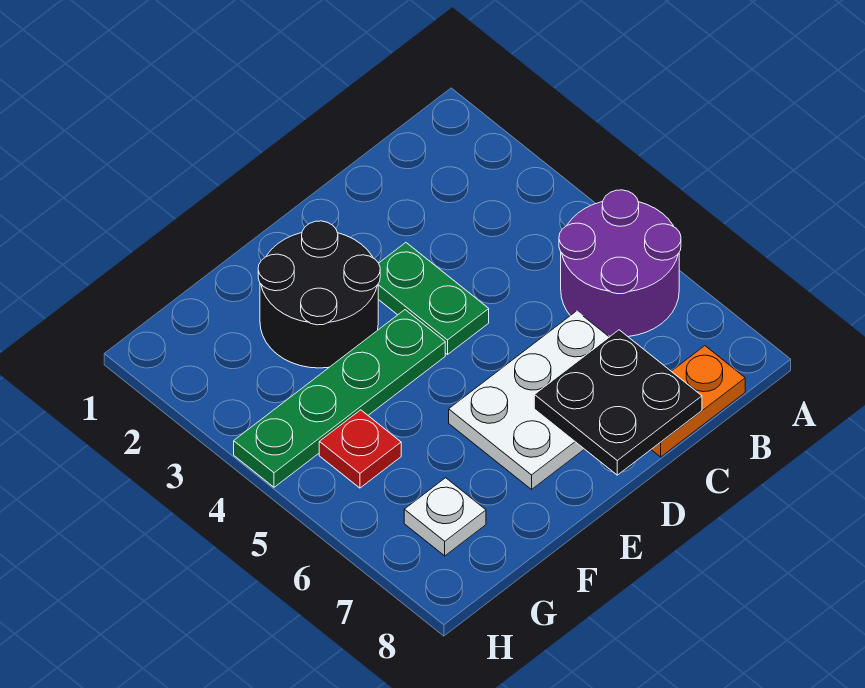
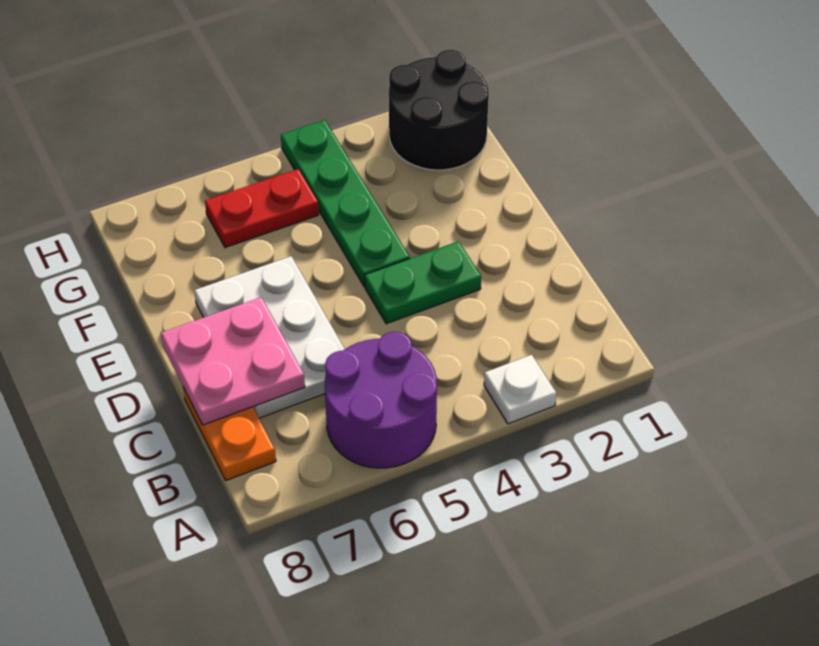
black plate C7:D8 level 2 -> pink plate C7:D8 level 2
black round brick E2:F3 level 1 -> black round brick G1:H2 level 1
red plate G5 level 1 -> red plate G5:G6 level 1
white plate G7 level 1 -> white plate A3 level 1

